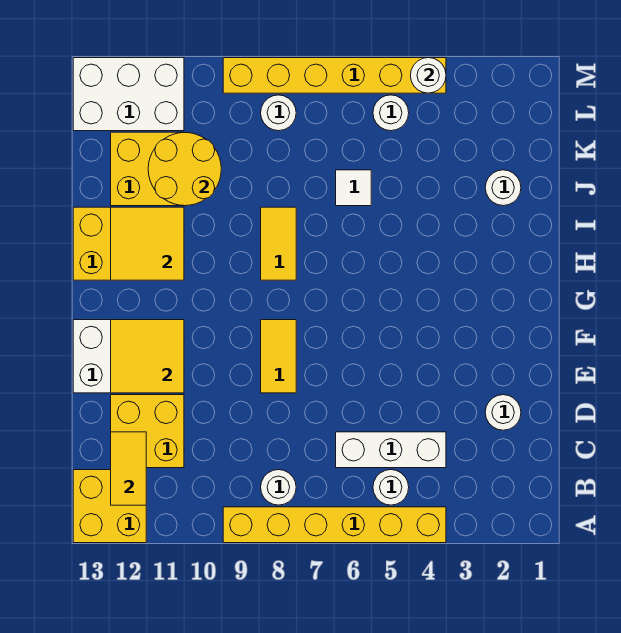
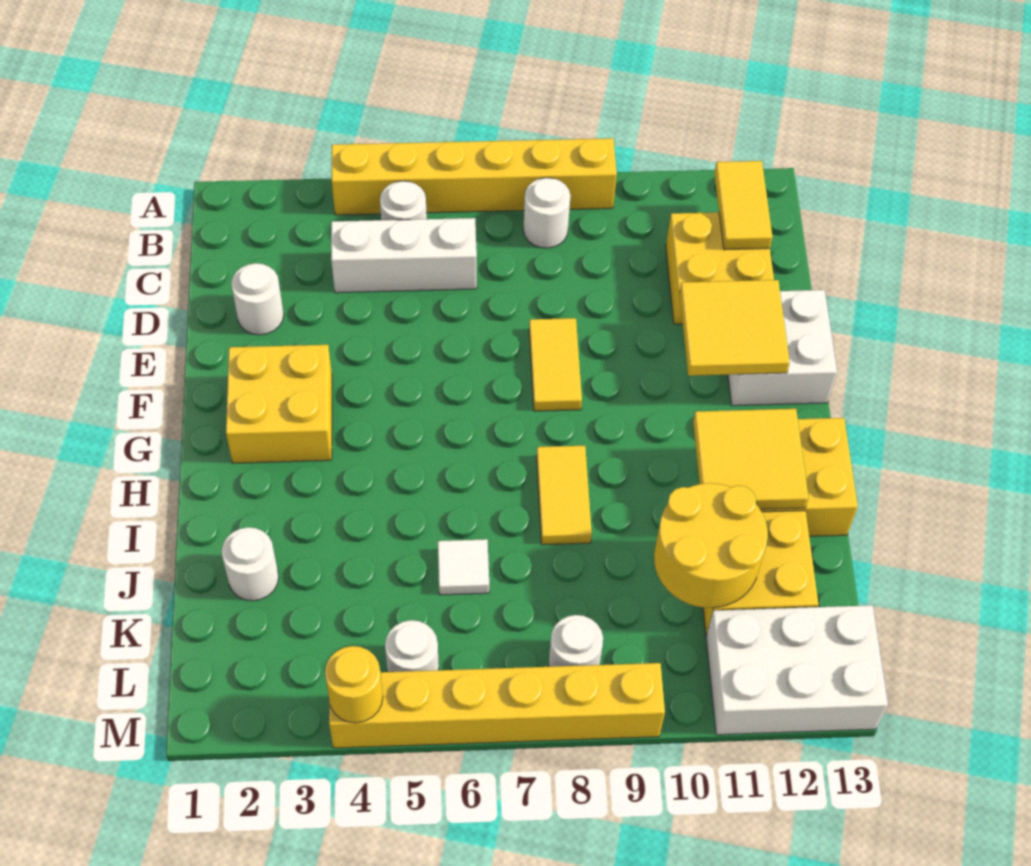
yellow brick A12:B13 level 1 -> yellow brick F2:G3 level 1
white round brick M4 level 2 -> yellow round brick M4 level 2

